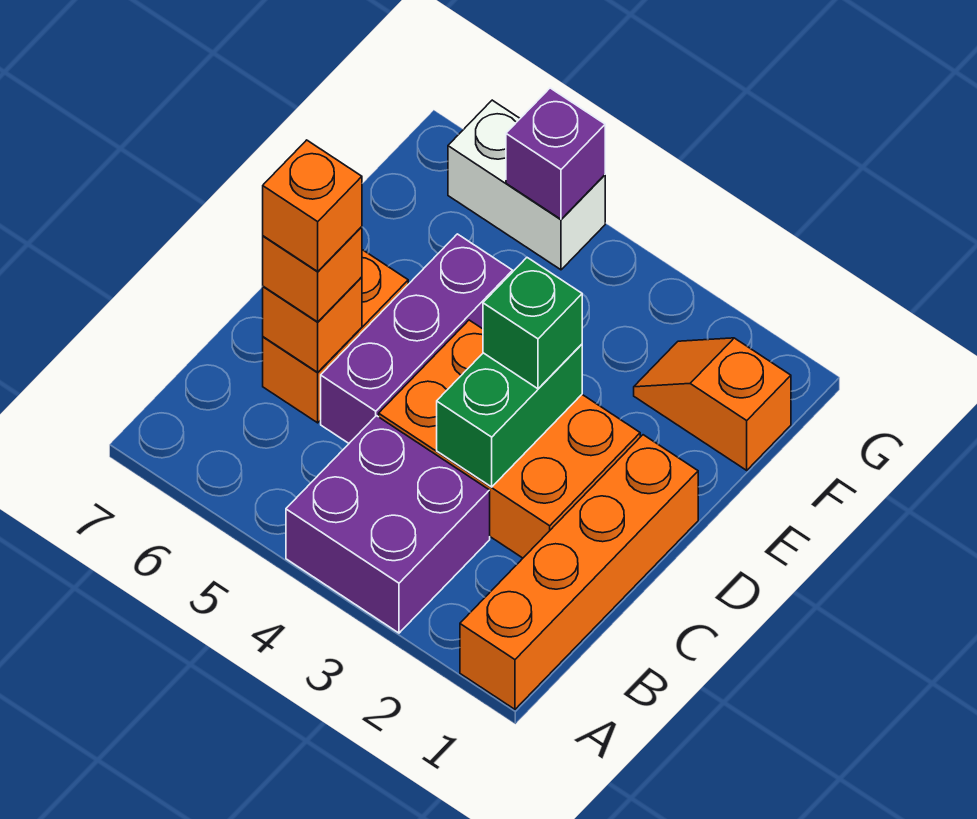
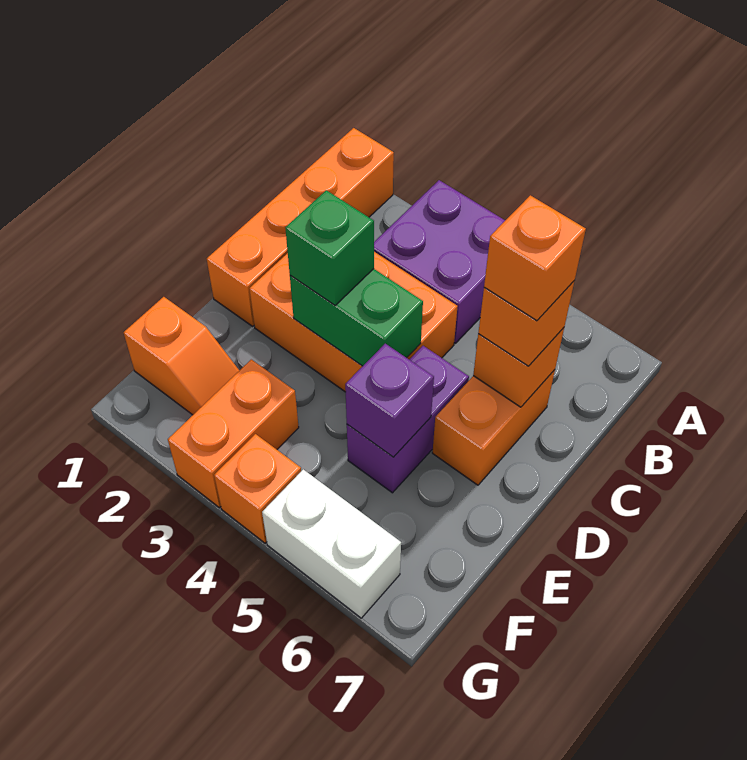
green brick C3:D3 level 2 -> green brick D3:D4 level 2
purple brick C5:E5 level 1 -> purple brick D5:E5 level 1
none -> orange brick F3:G3 level 1
none -> orange brick G4 level 1
purple brick G5 level 2 -> purple brick E5 level 2

